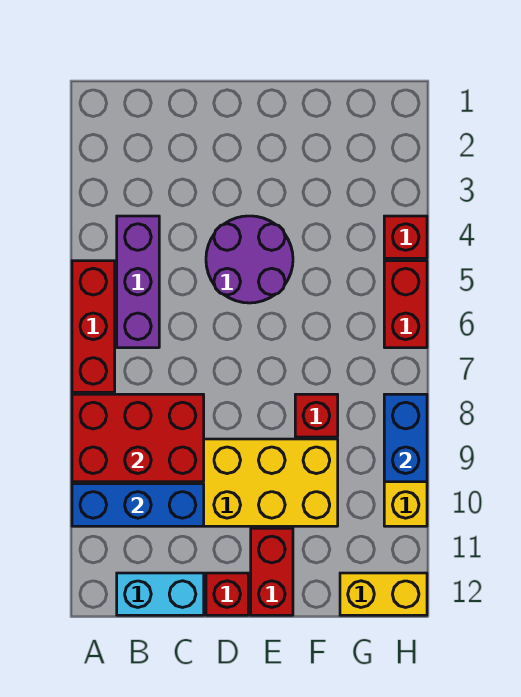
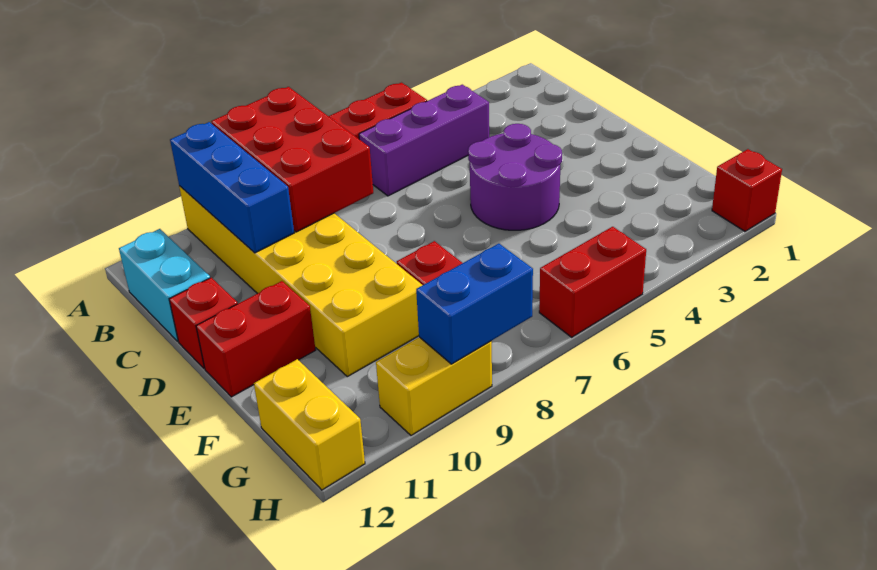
red brick H4 level 1 -> red brick H1 level 1

